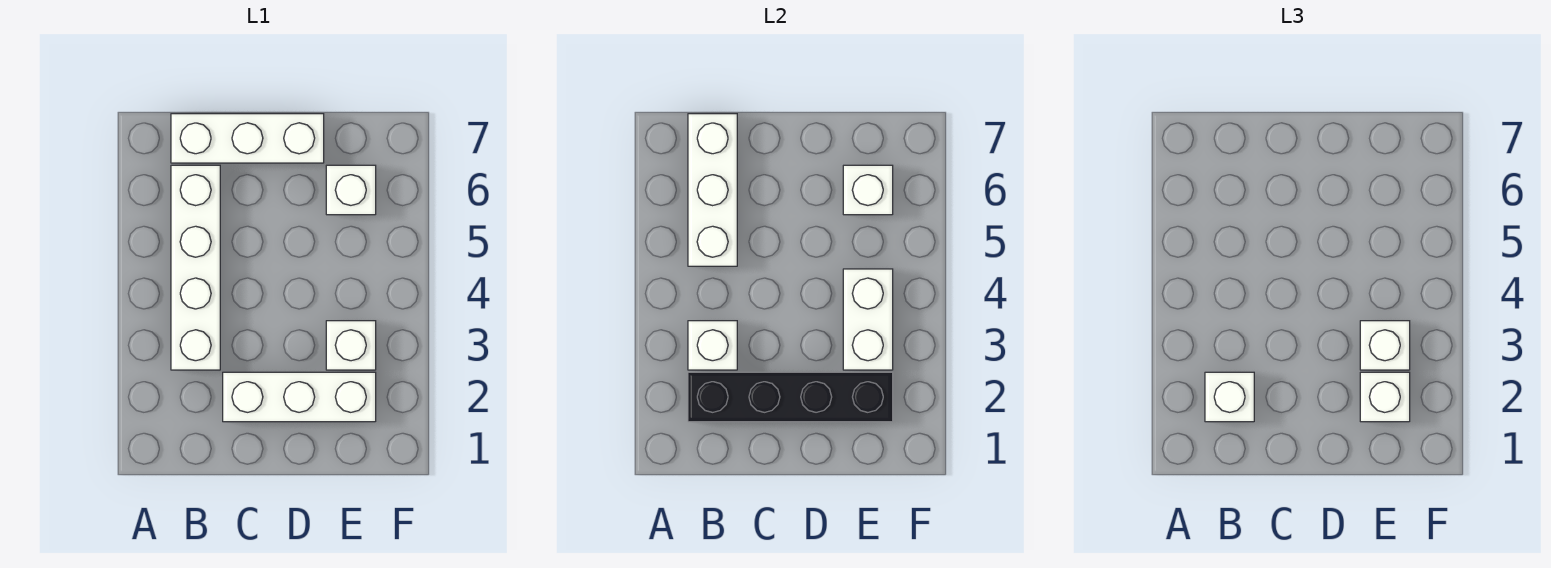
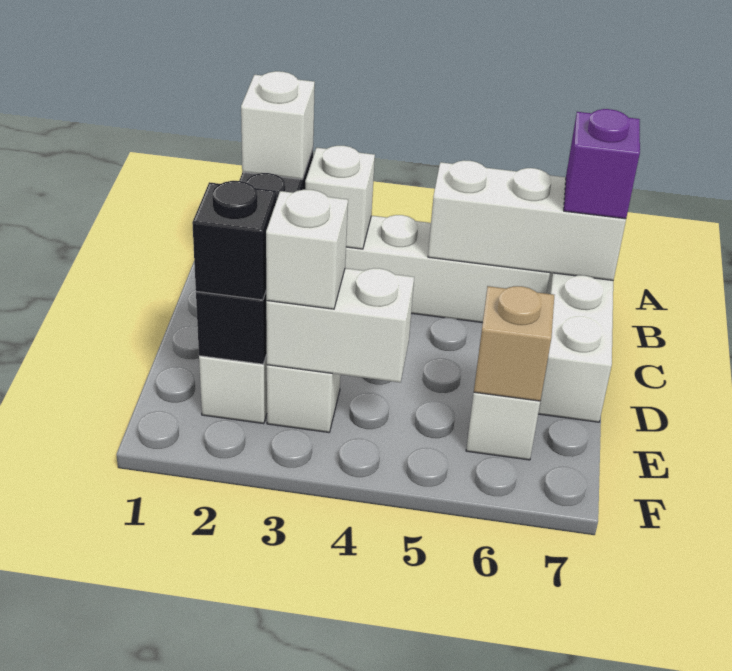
none -> purple brick B7 level 3
white brick E2 level 3 -> black brick E2 level 3
white brick E6 level 2 -> tan brick E6 level 2

